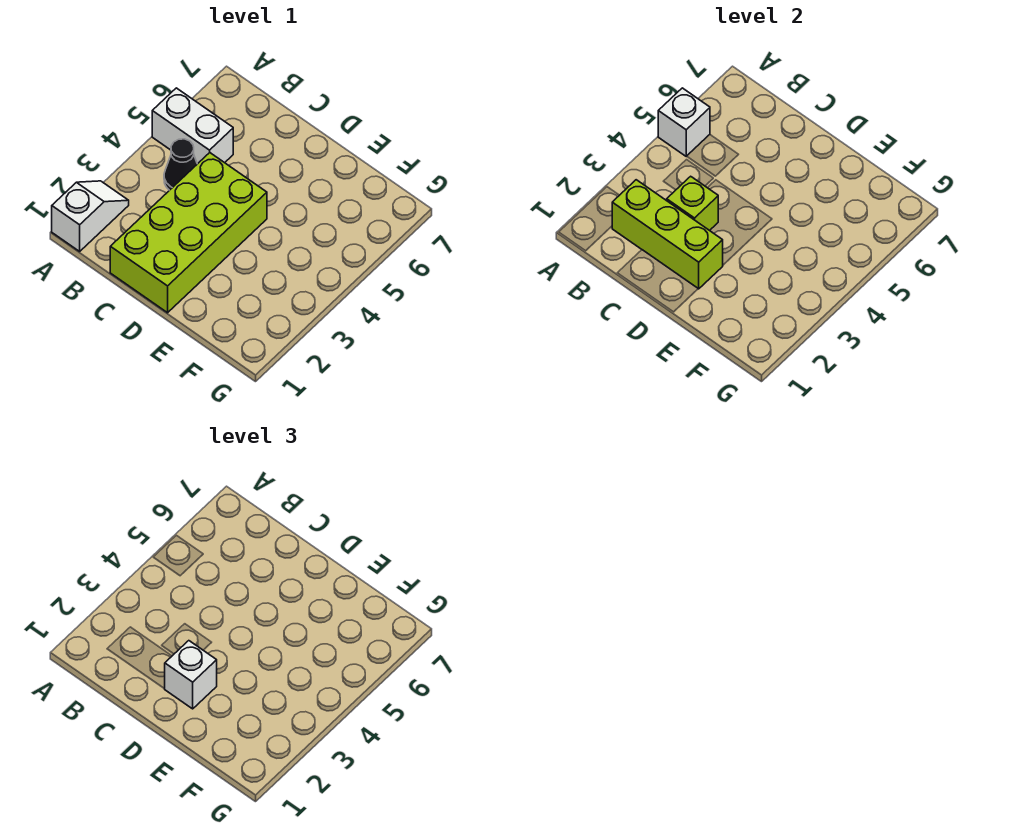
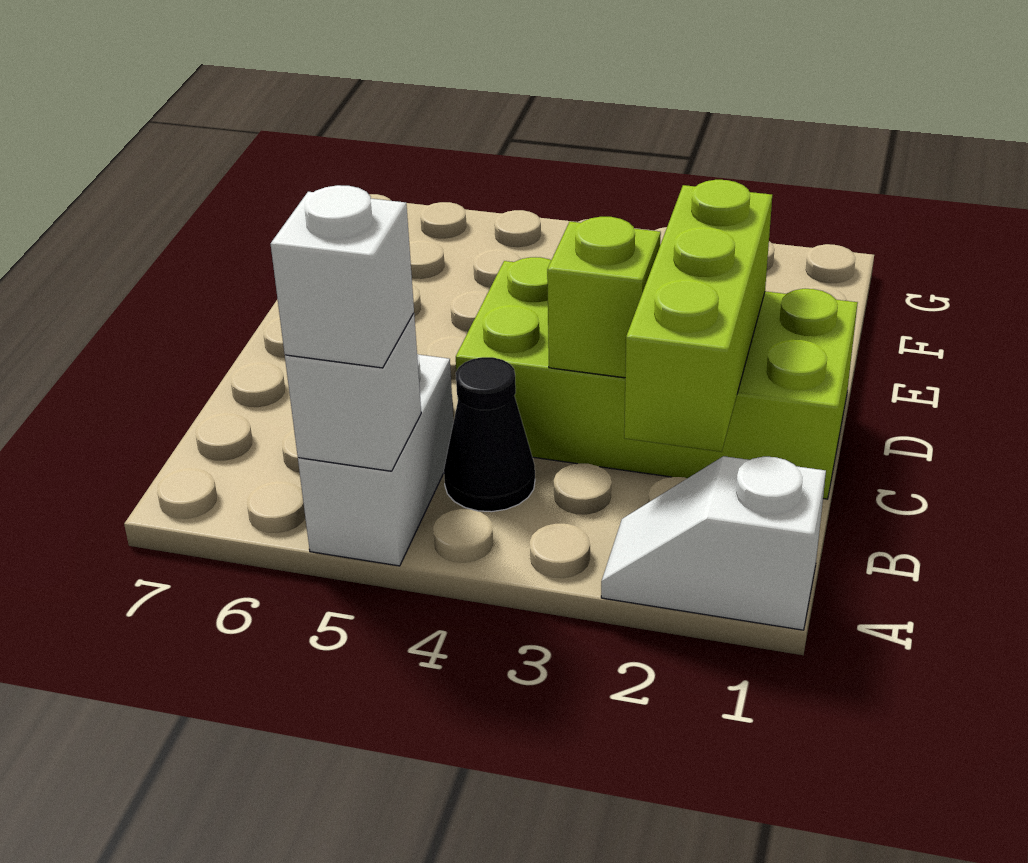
white brick D2 level 3 -> white brick A5 level 3

